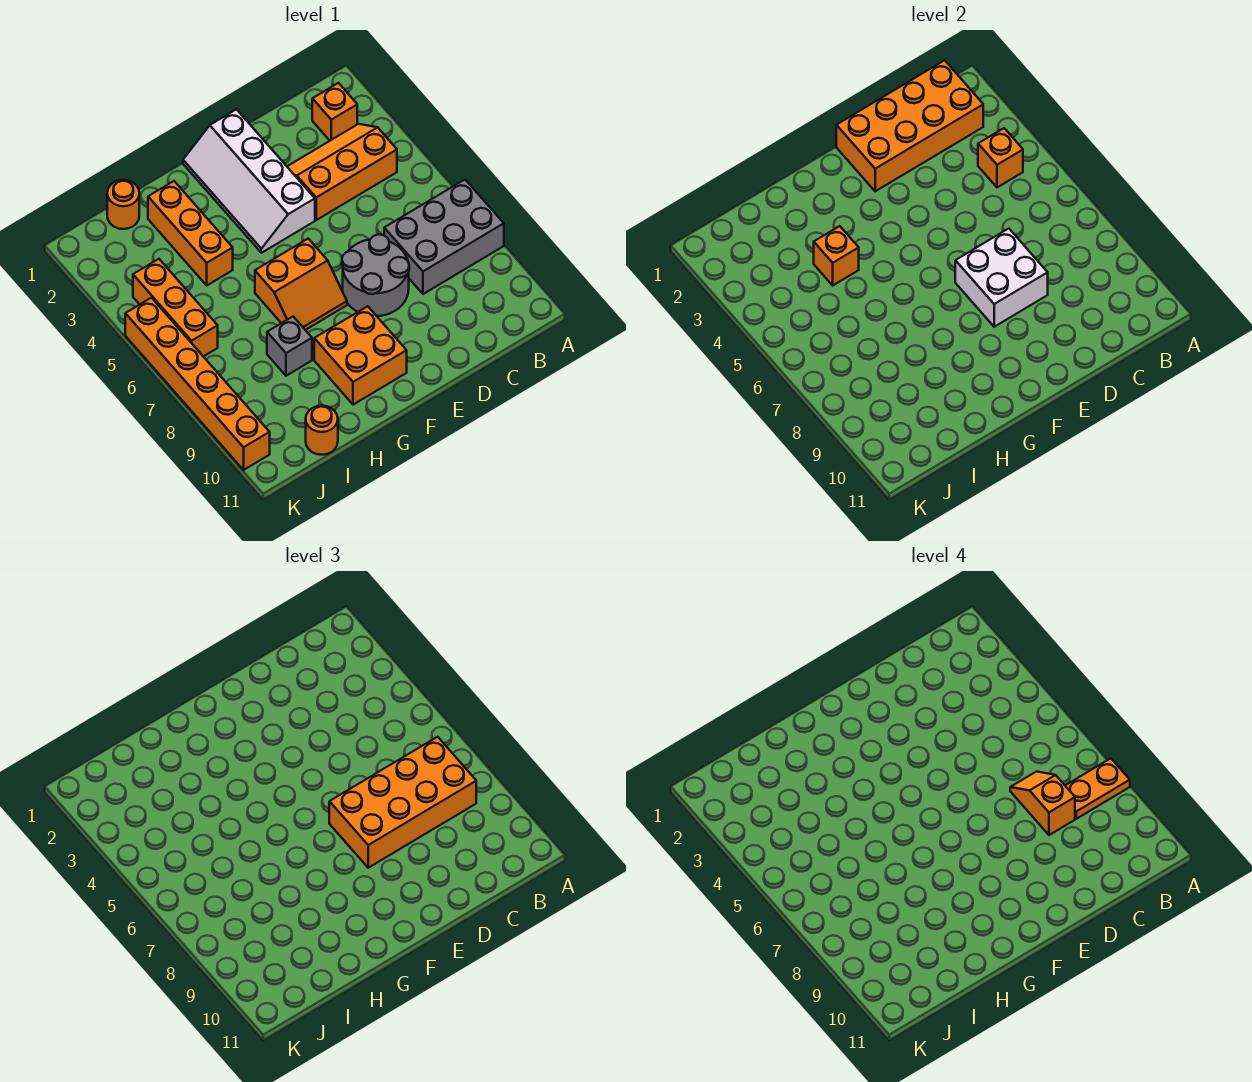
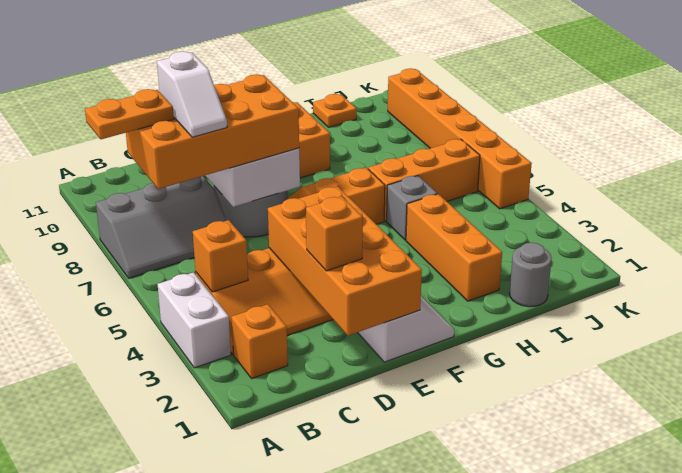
none -> white brick A3:A4 level 1
grey brick A7:C8 level 1 -> grey slope A7:C8 level 1 top 8
orange brick B1:E2 level 2 -> orange brick D1:E4 level 2
orange slope C7:C8 level 4 top 8 -> white slope C7:C8 level 4 top 8
orange brick H4 level 2 -> orange brick D2 level 3
grey brick H8 level 1 -> grey brick H5 level 1
orange round brick I1 level 1 -> grey round brick I1 level 1
orange round brick I11 level 1 -> orange plate I11 level 1
orange brick J4:J6 level 1 -> orange brick H6:J6 level 1

